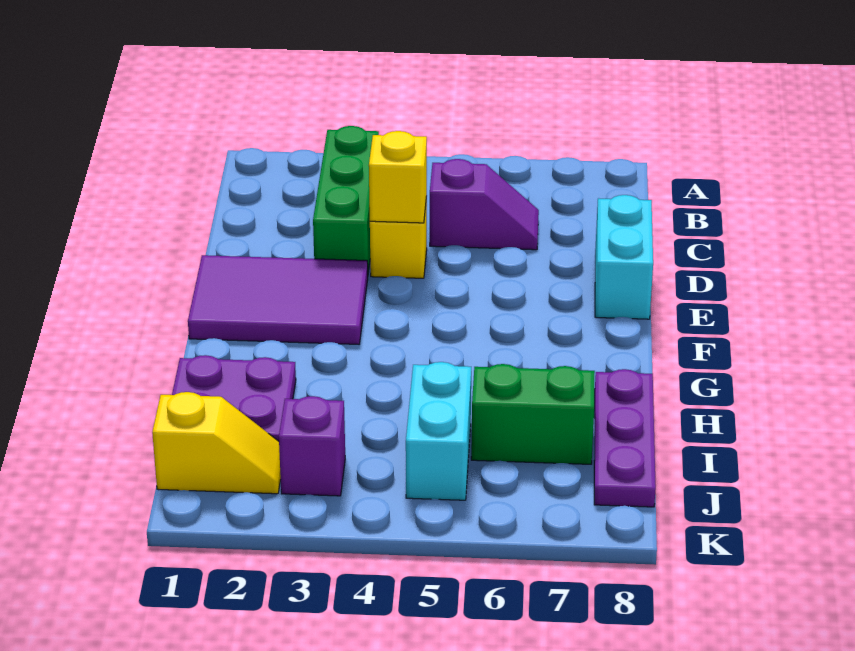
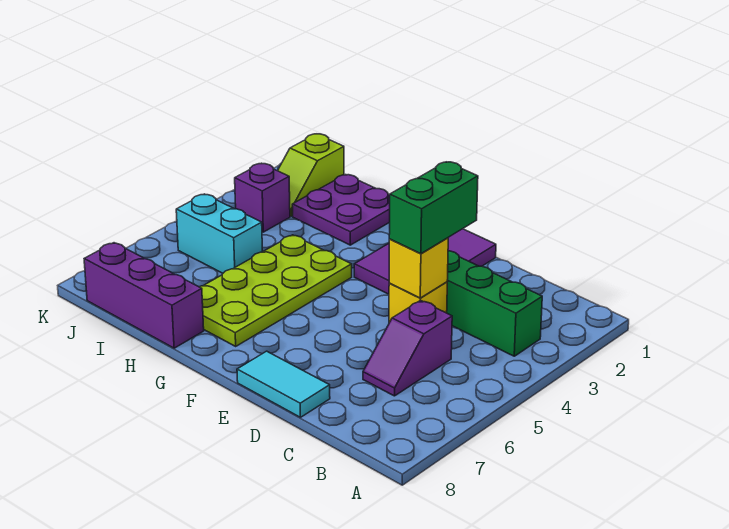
cyan brick D8:E8 level 1 -> cyan tile D8:E8 level 1
none -> lime plate G4:H7 level 1
purple plate H8:J8 level 1 -> purple brick H8:J8 level 1
green brick I6:I7 level 1 -> green brick D3:D4 level 3
yellow slope J1:J2 level 1 top 1 -> lime slope J1:J2 level 1 top 1

